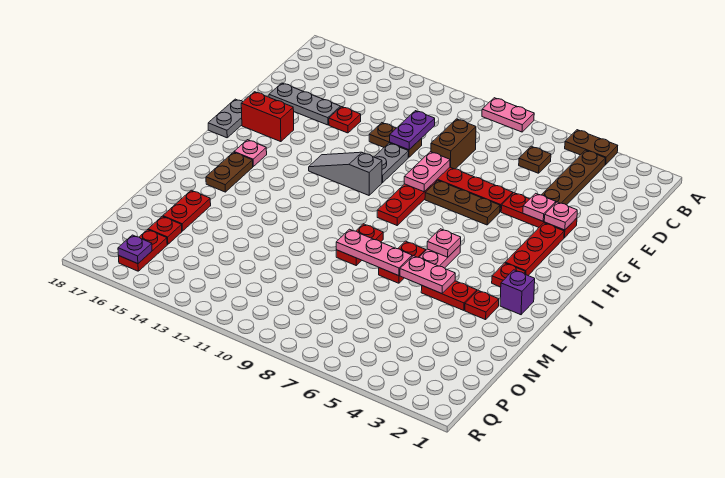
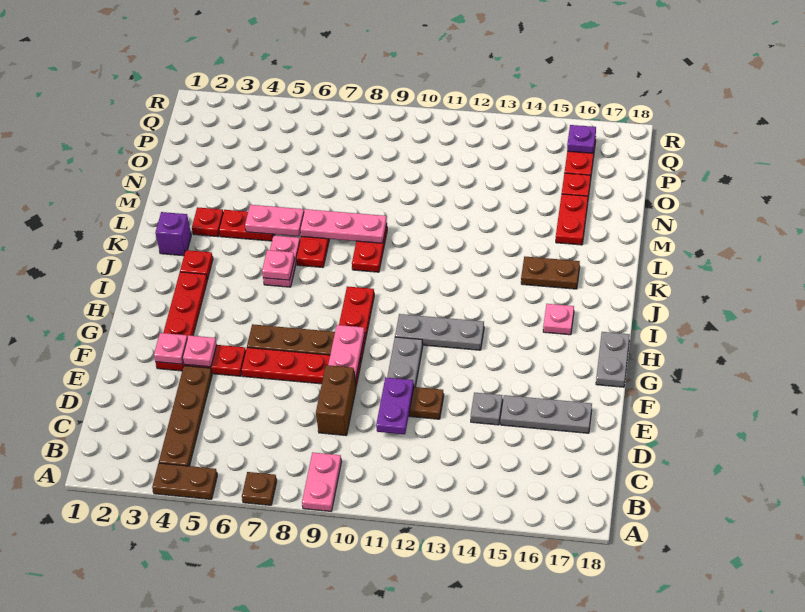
pink plate A8:A9 level 1 -> pink plate A9:B9 level 1
brown plate C6 level 1 -> brown plate A7 level 1
red plate E14 level 1 -> grey plate E14 level 1
red brick G16:G17 level 1 -> none
grey slope H11:H13 level 1 top 11 -> grey plate H11:H13 level 1
brown plate J16:K16 level 1 -> brown plate K15:K16 level 1

